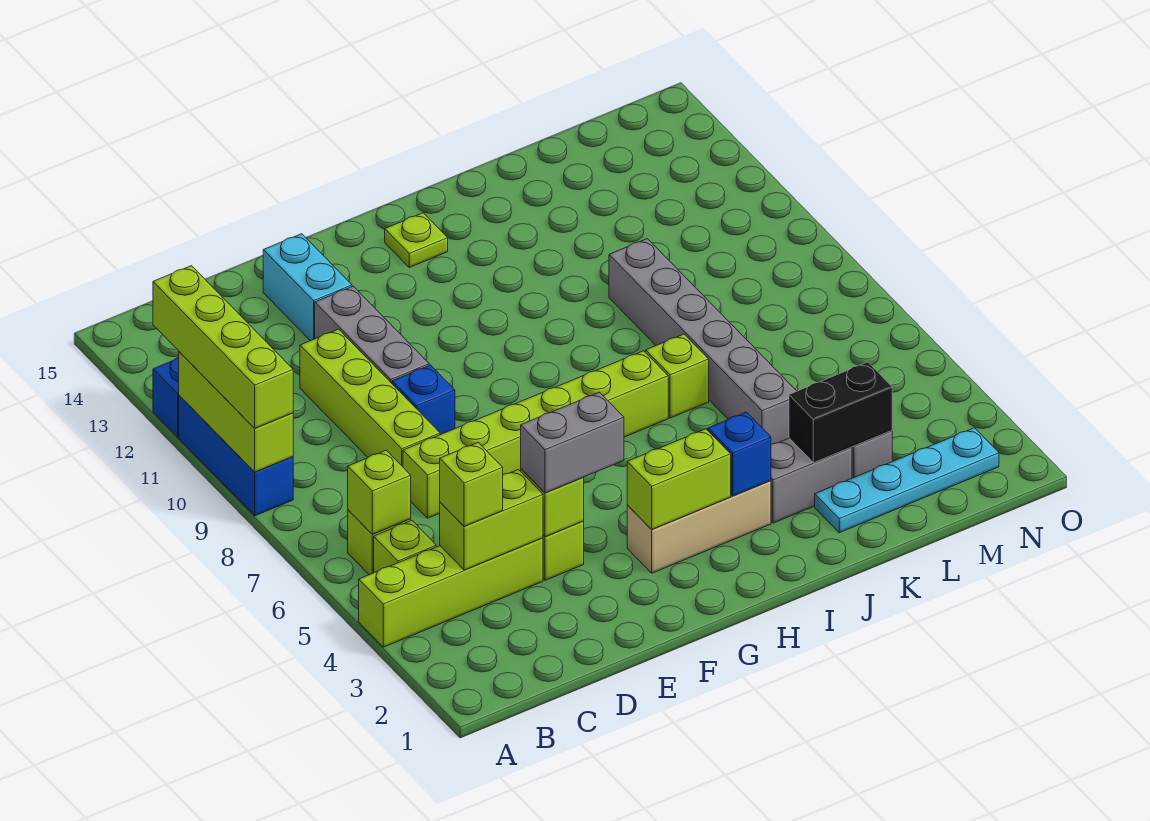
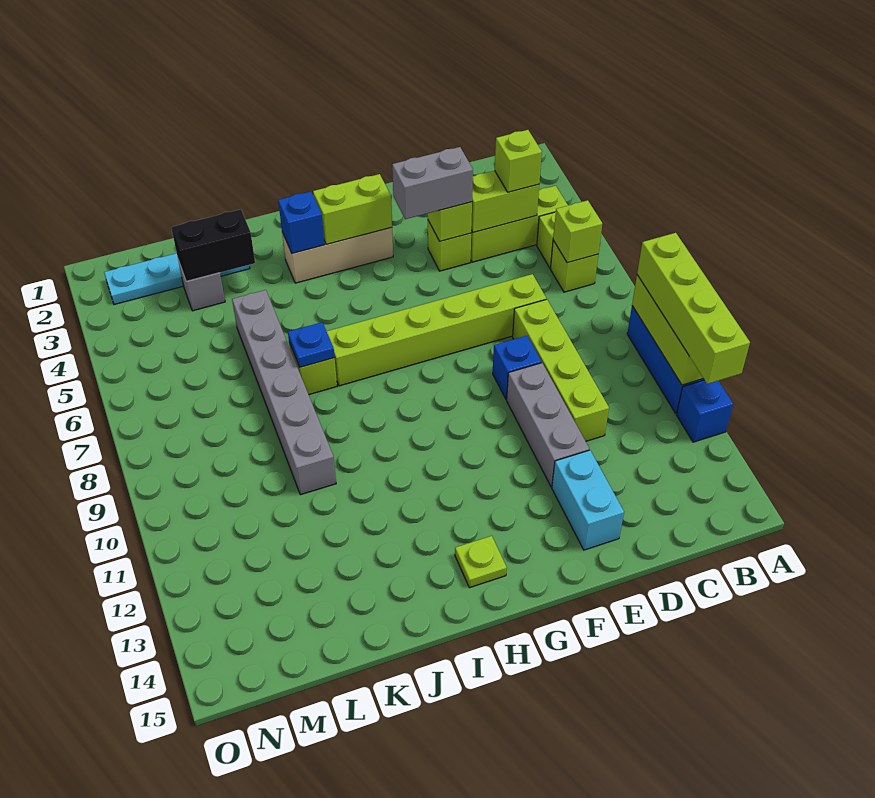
lime brick A4:D4 level 1 -> lime brick B4:D4 level 1
grey brick J3:K3 level 1 -> none
none -> blue plate J7 level 2

